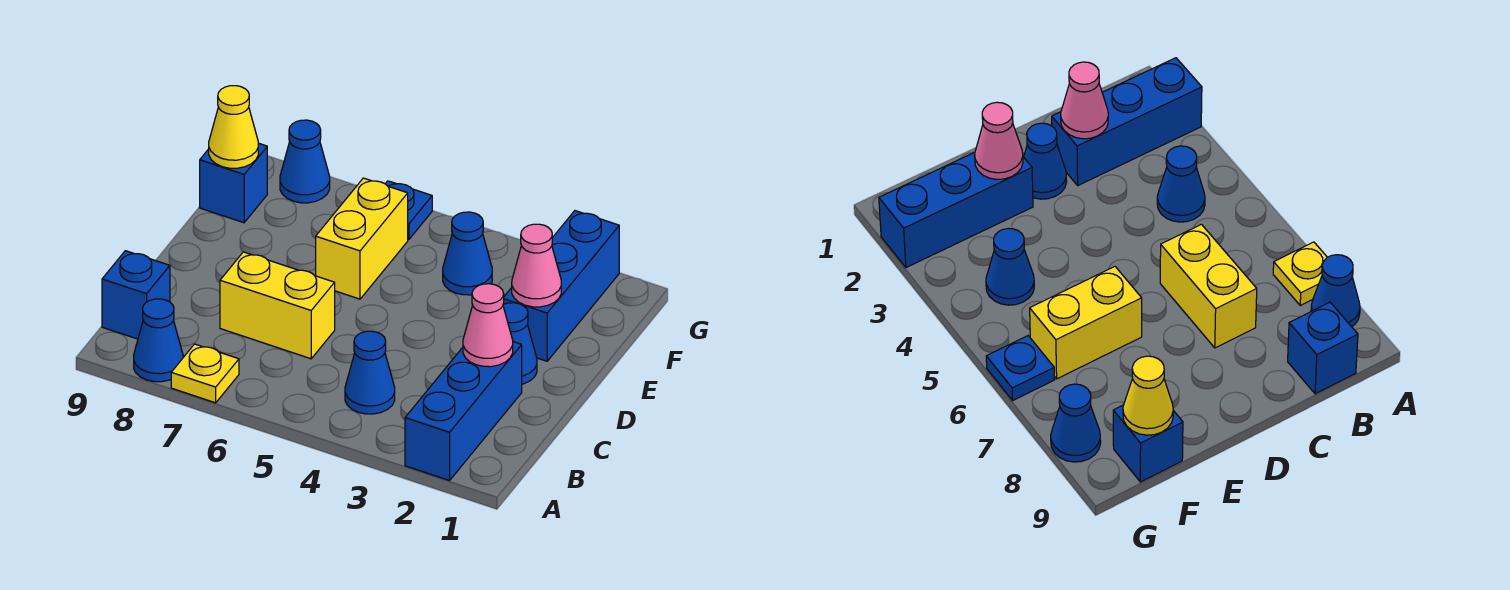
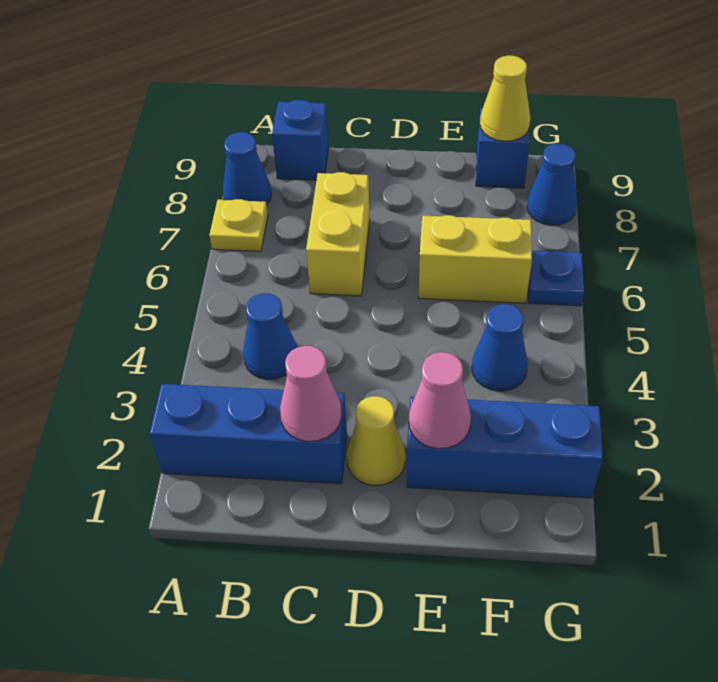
blue cone D2 level 1 -> yellow cone D2 level 1

